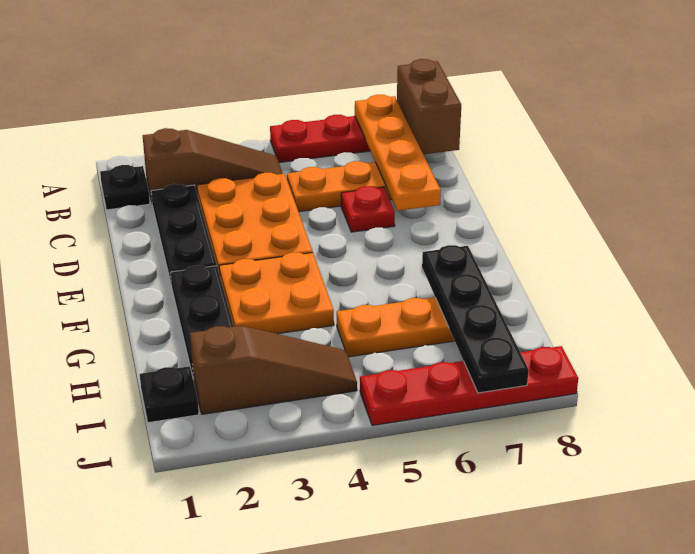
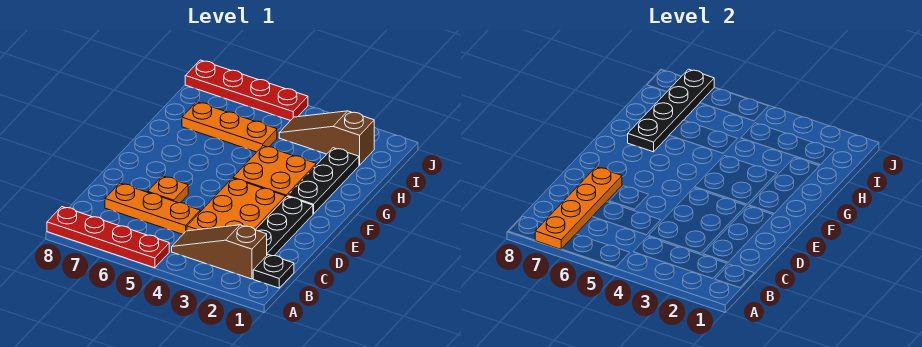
brown brick A8:B8 level 2 -> none
red plate D6 level 1 -> orange plate D6 level 1
black plate I1 level 1 -> none

